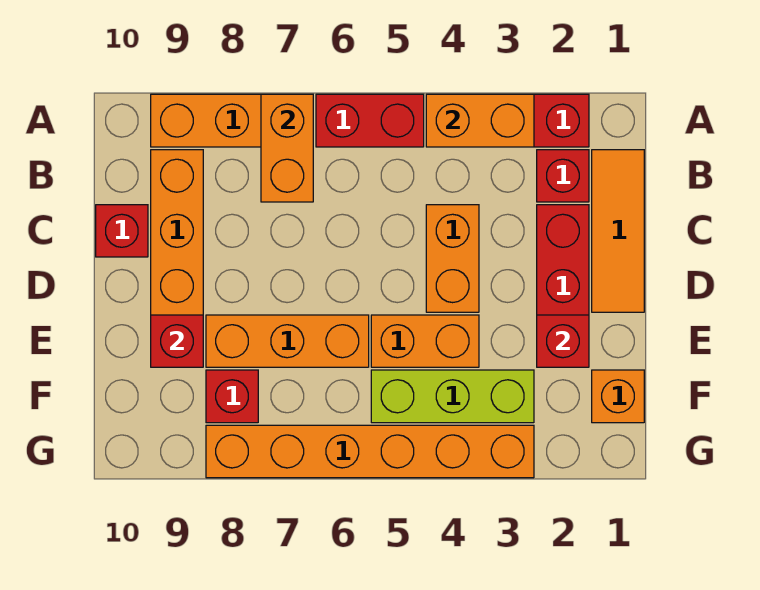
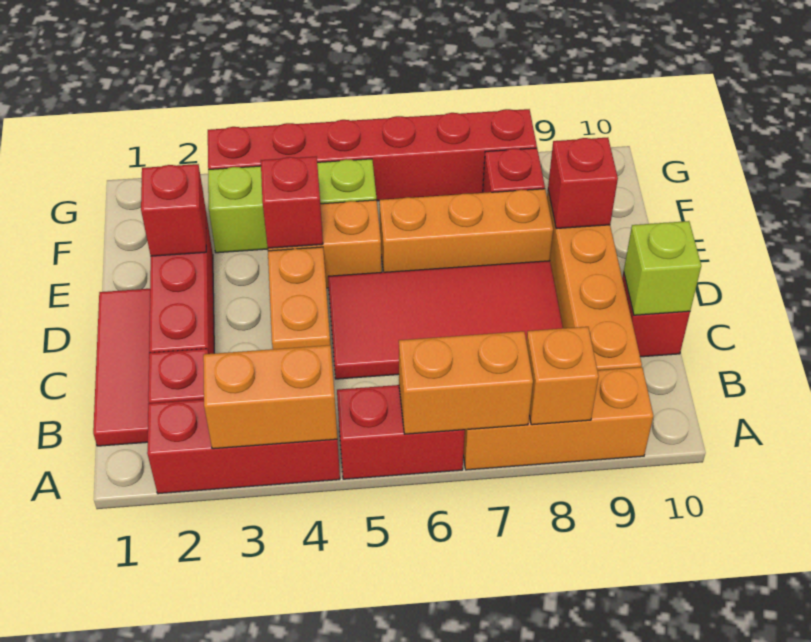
orange brick A7:B7 level 2 -> orange brick A6:A7 level 2
orange tile B1:D1 level 1 -> red tile B1:D1 level 1
none -> red tile C5:D8 level 1
none -> lime brick C10 level 2
none -> red brick E4 level 2
orange brick F1 level 1 -> orange brick A8 level 2
orange brick G3:G8 level 1 -> red brick G3:G8 level 1

